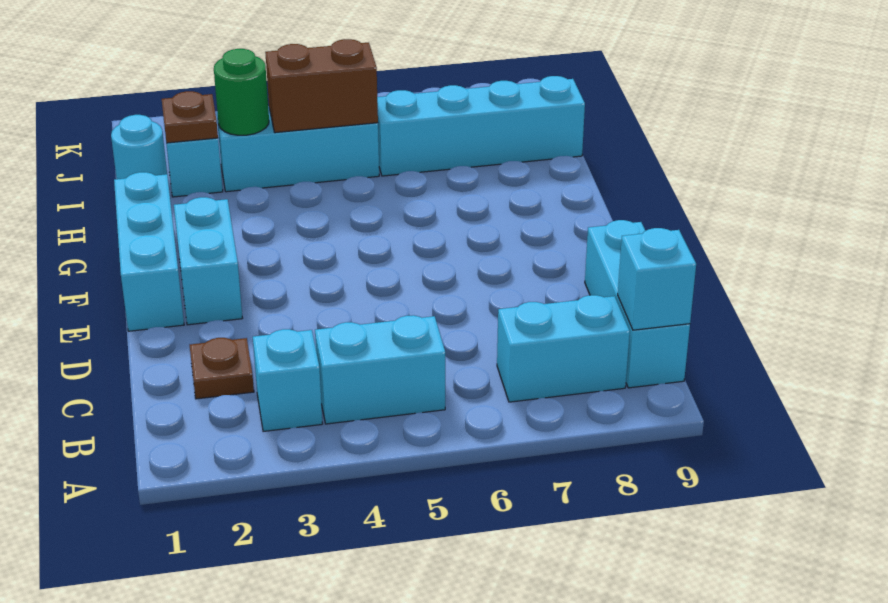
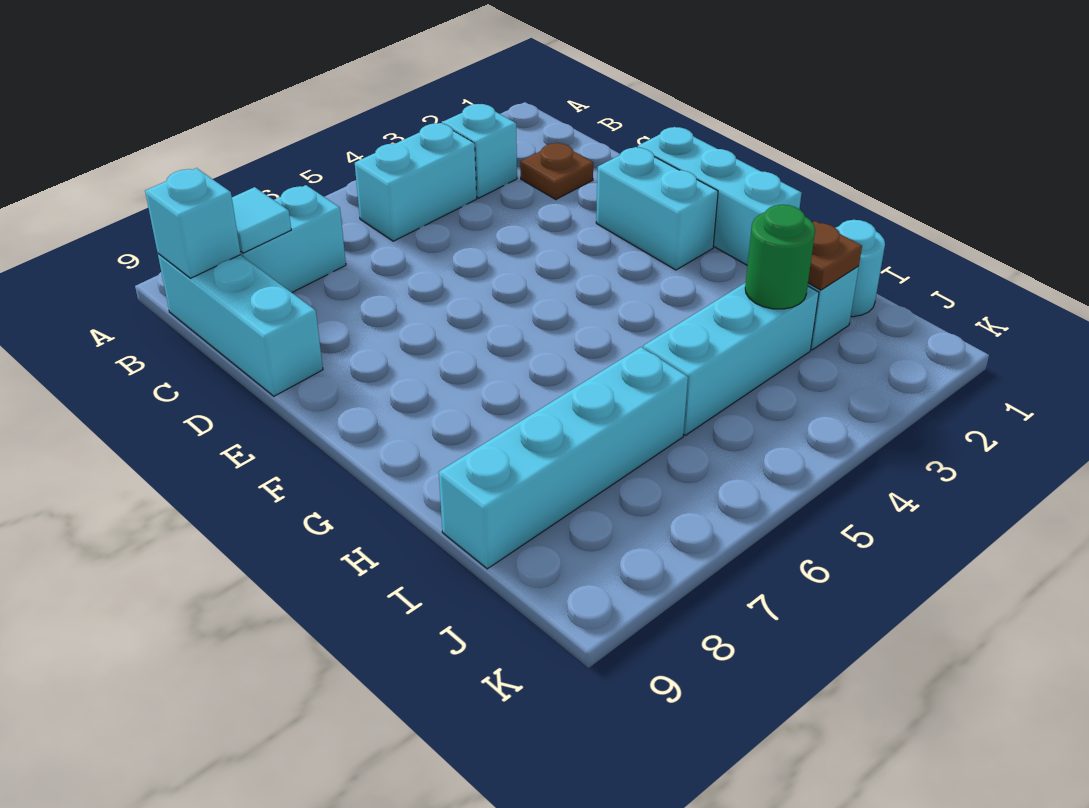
none -> cyan tile B8 level 2
brown brick I4:I5 level 2 -> none

